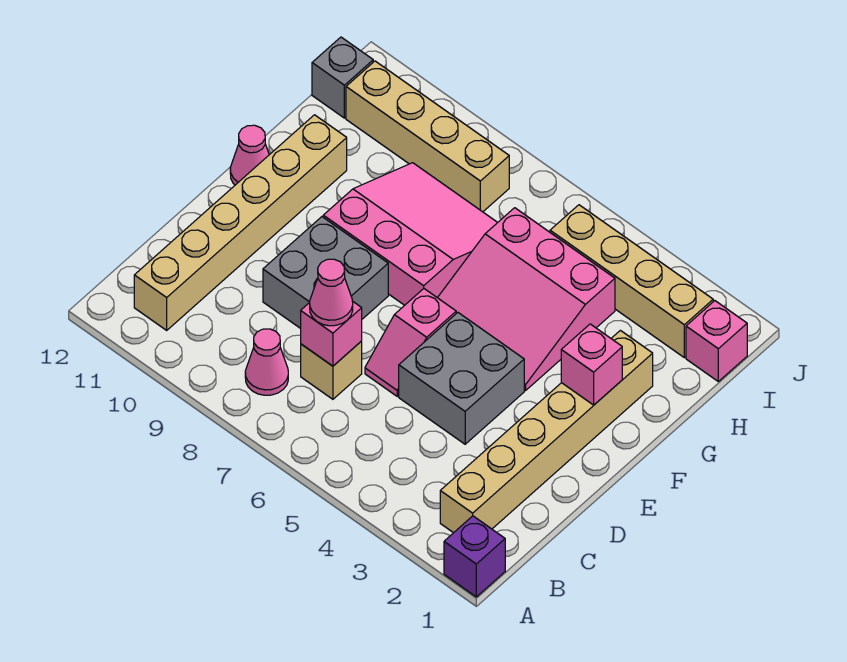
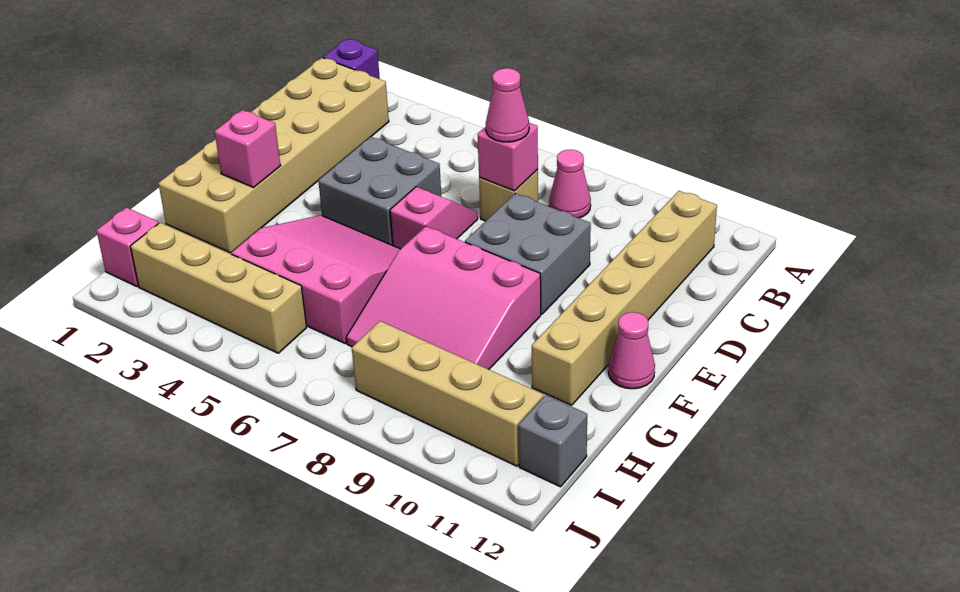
tan brick B2:G2 level 1 -> tan brick B1:G2 level 1

